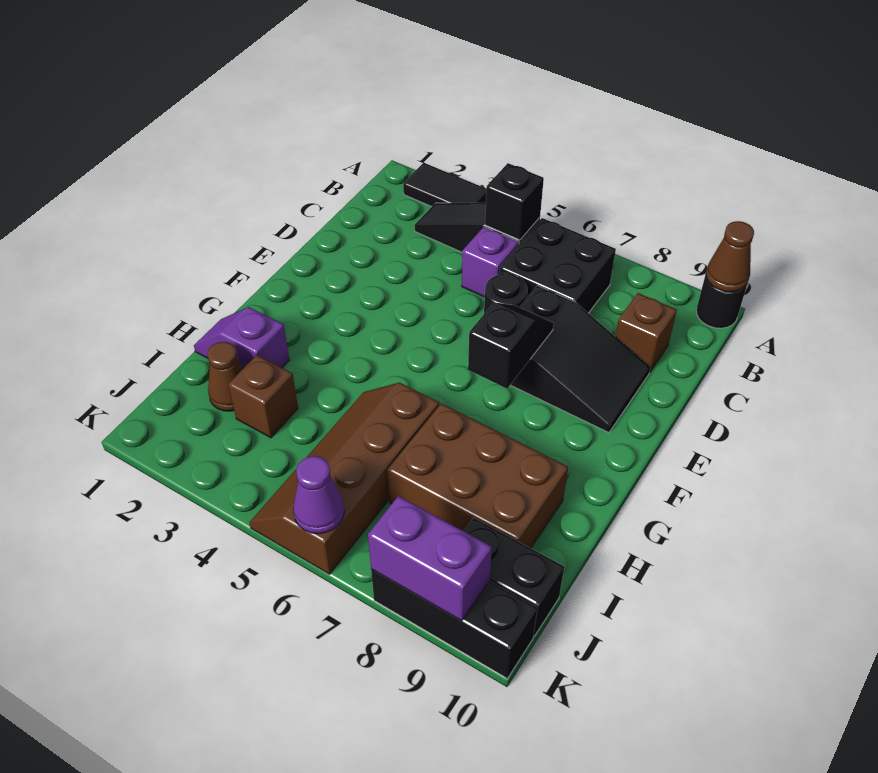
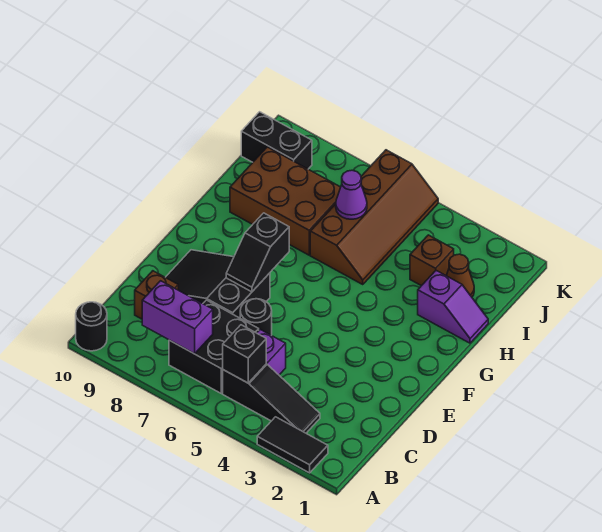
brown cone A10 level 2 -> none
purple cone K6 level 2 -> purple cone I6 level 2
black brick K8:K10 level 1 -> none
purple brick K8:K9 level 2 -> purple brick B7:B8 level 2

